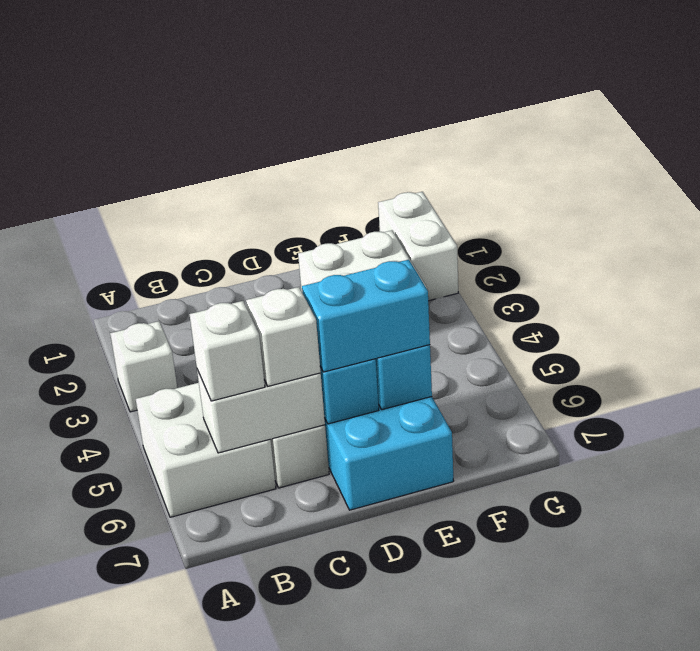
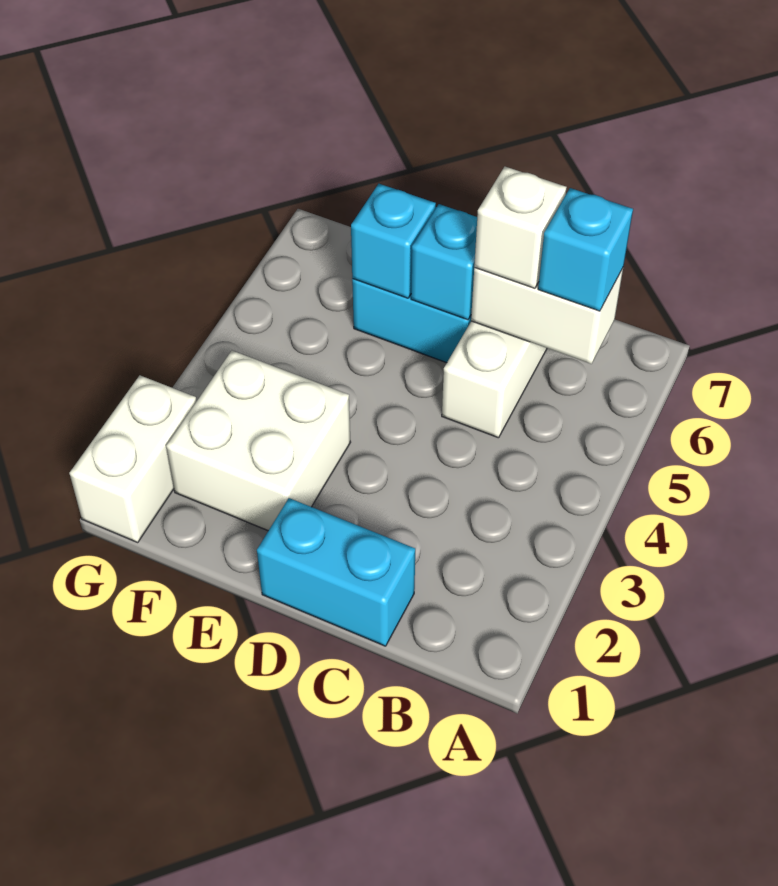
white brick A3 level 1 -> none
white brick A5:B6 level 1 -> none
white brick B6 level 3 -> cyan brick B6 level 3
cyan brick D6:E6 level 3 -> cyan brick C1:D1 level 1

